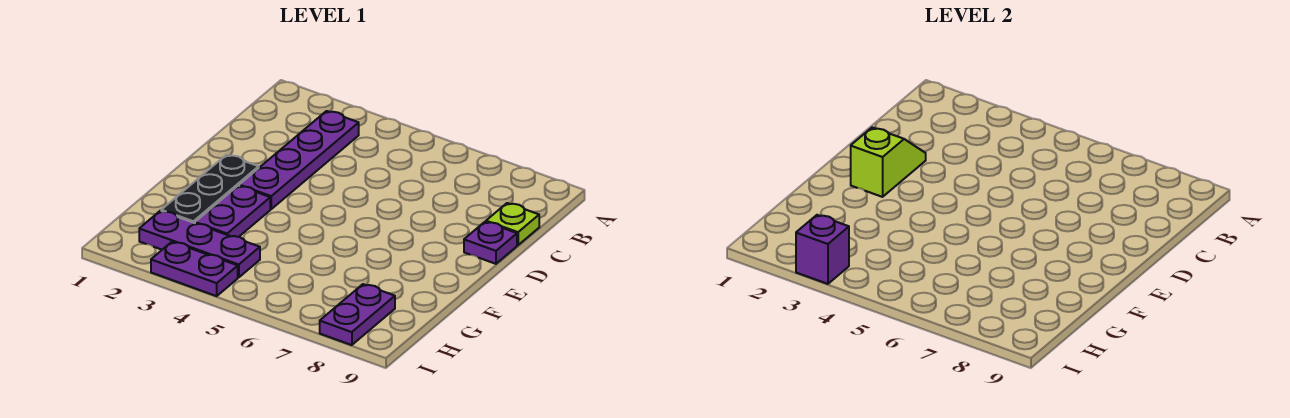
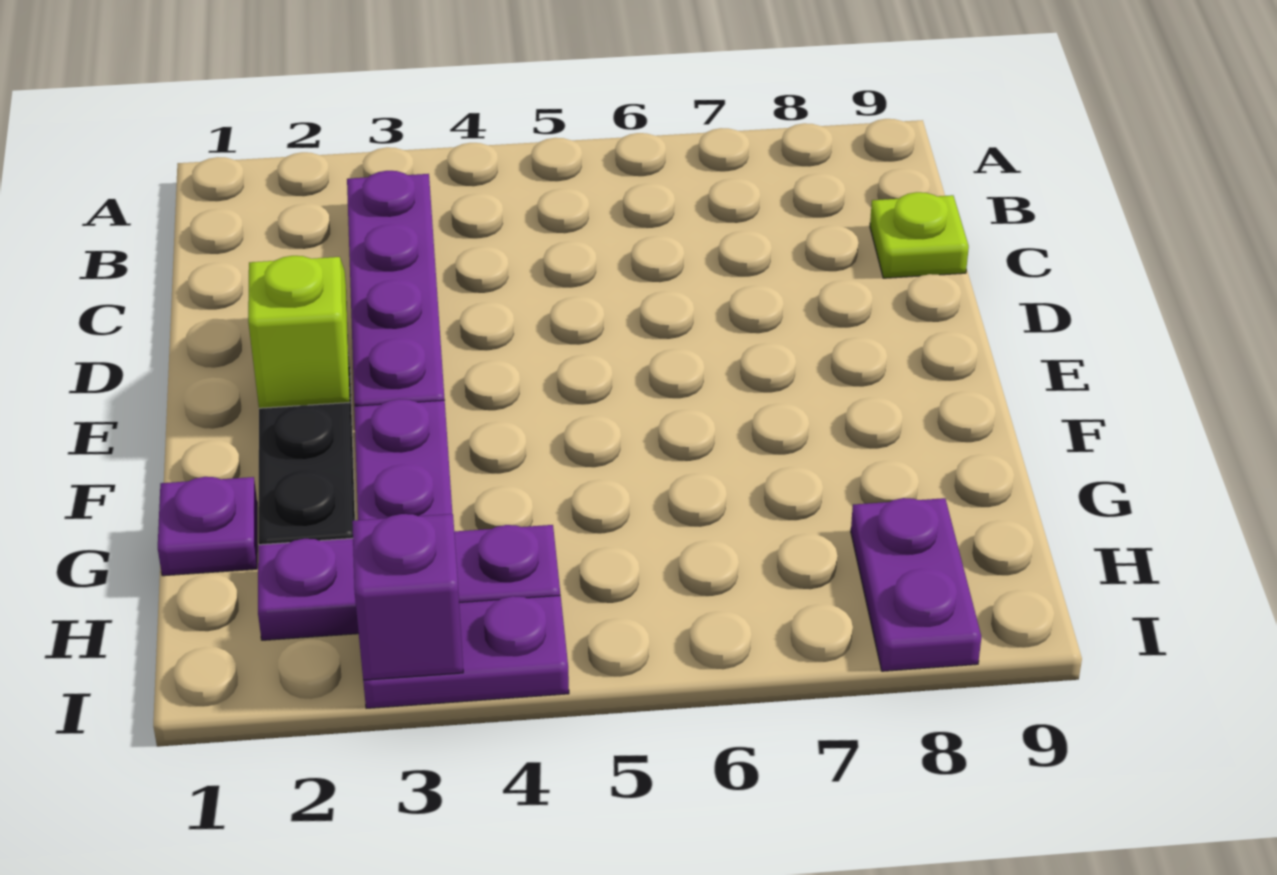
purple plate D9 level 1 -> purple plate G1 level 1

